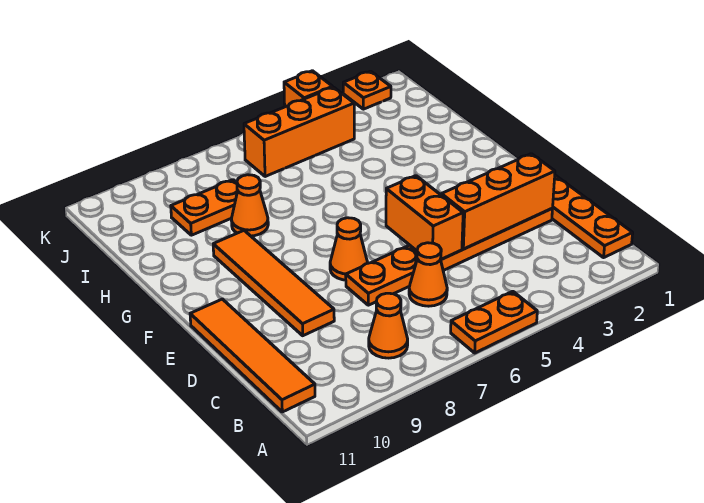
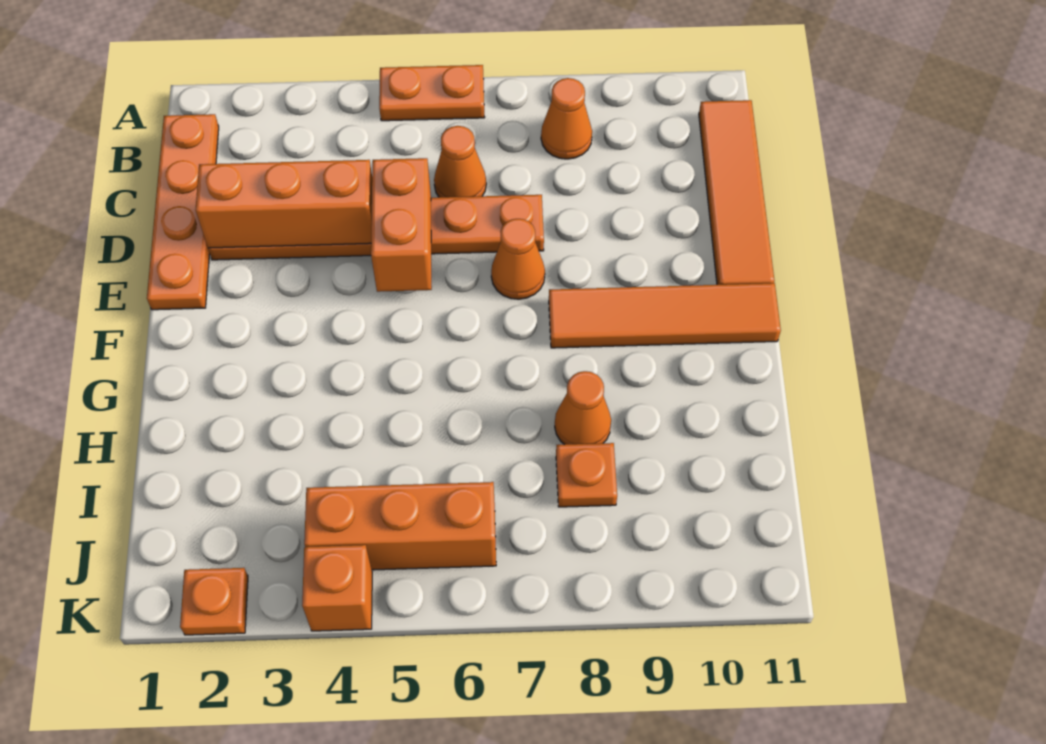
orange tile D9:G9 level 1 -> orange tile F8:F11 level 1
orange plate I8:I9 level 1 -> orange plate I8 level 1

